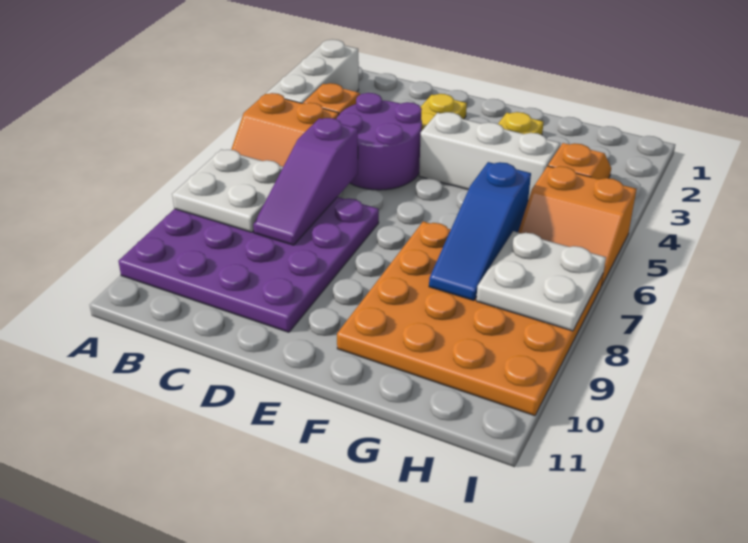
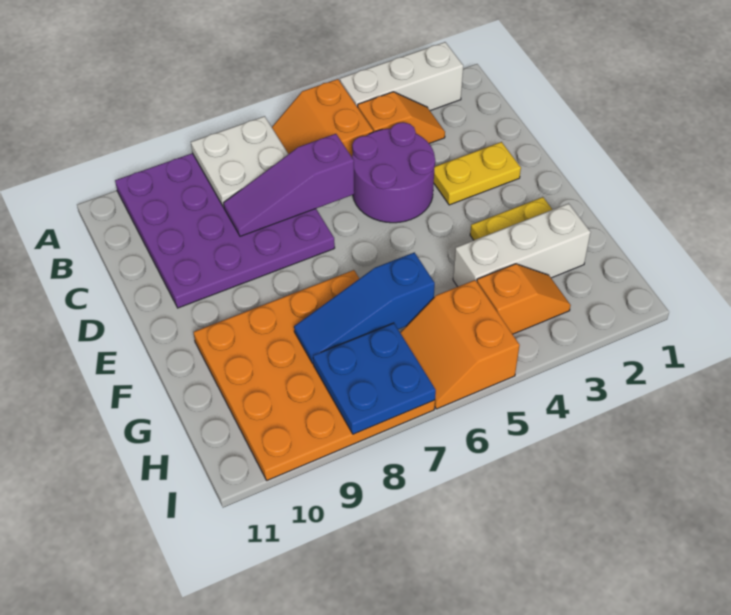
white brick E4:G4 level 1 -> white brick G2:G4 level 1
white plate H7:I8 level 2 -> blue plate H7:I8 level 2

